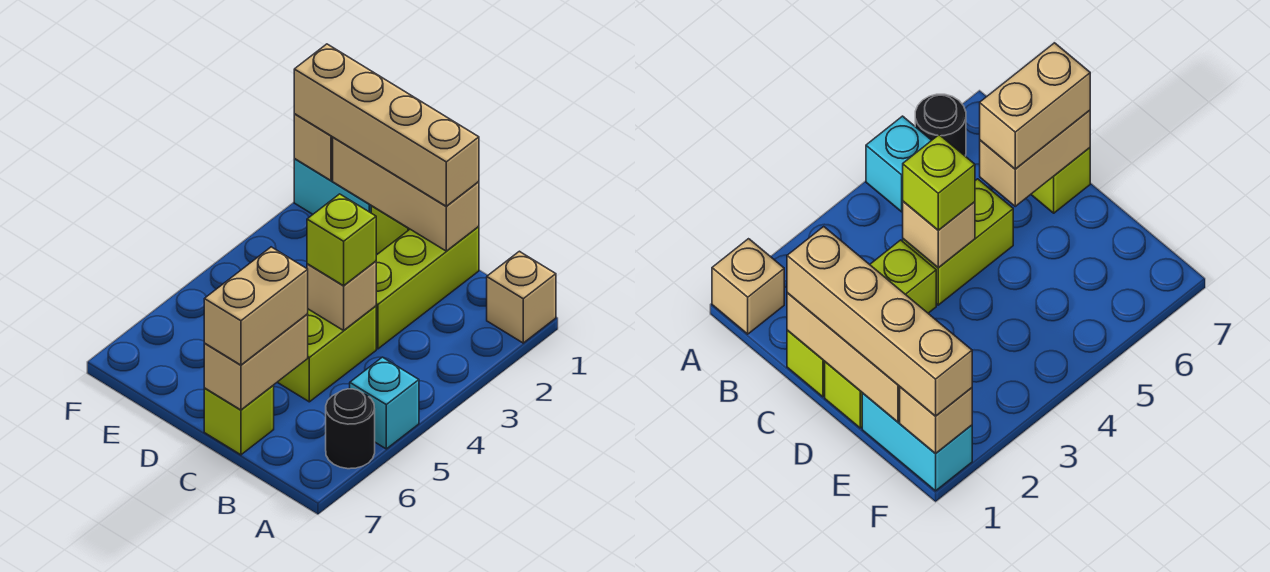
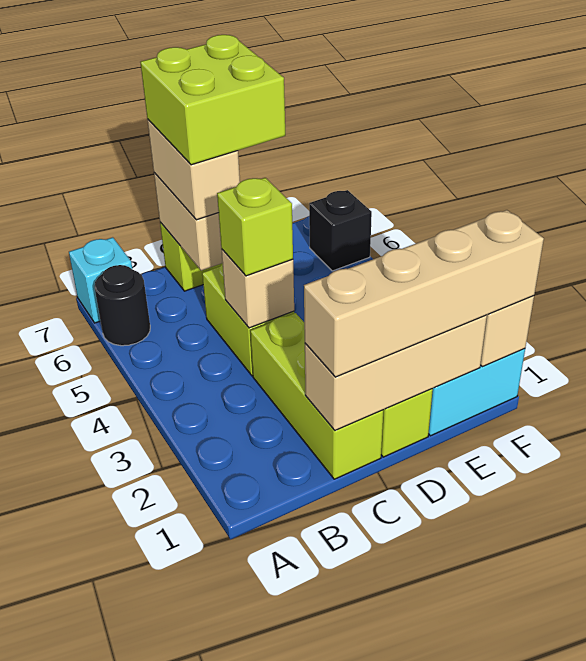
tan brick A1 level 1 -> none
cyan brick A5 level 1 -> cyan brick A7 level 1
none -> lime brick C6:D7 level 4
none -> black brick F6 level 1

